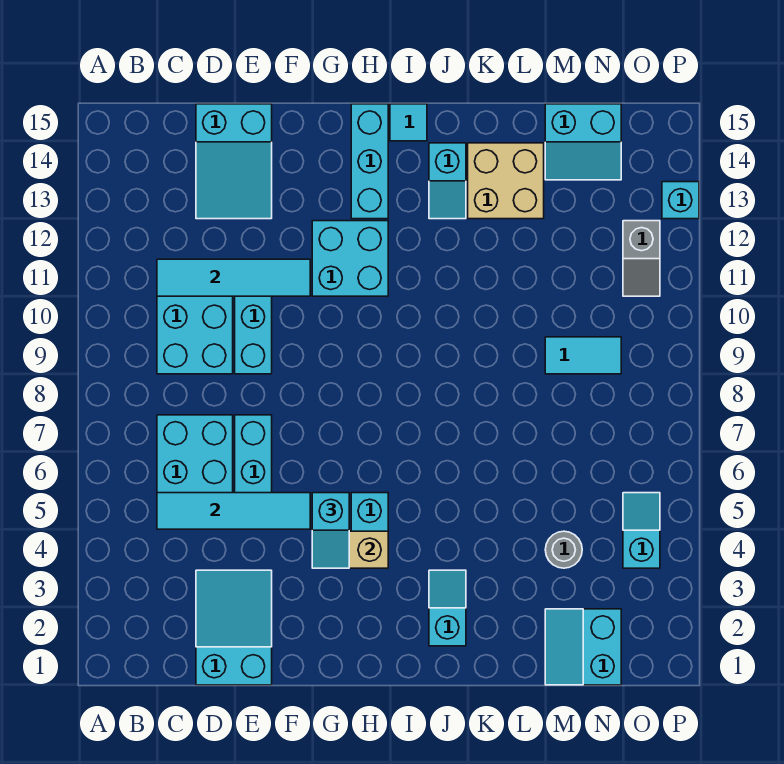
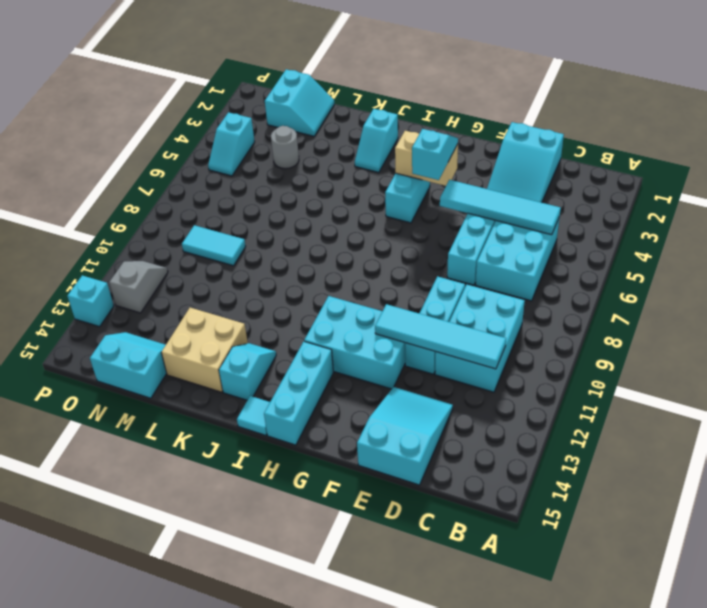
cyan brick G11:H12 level 1 -> cyan brick F11:H12 level 1

